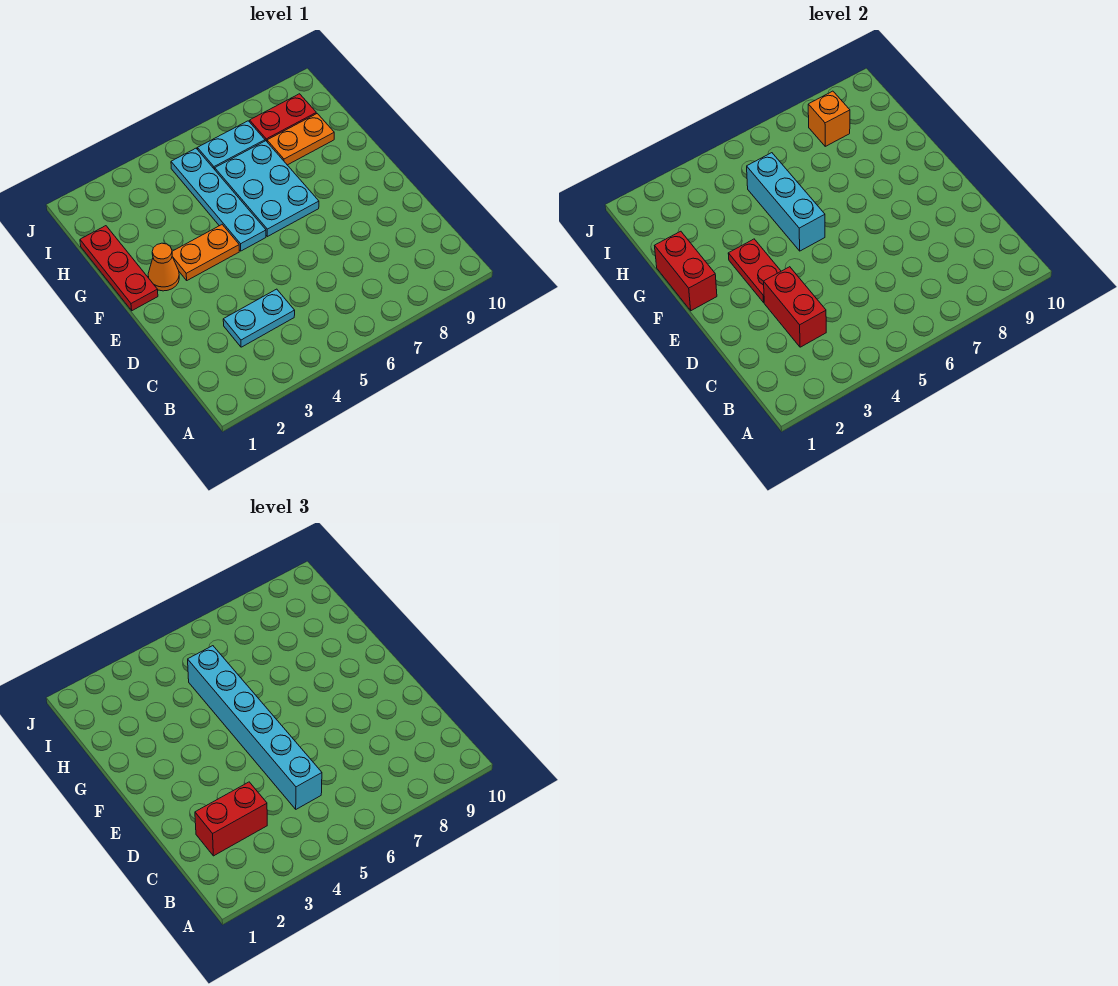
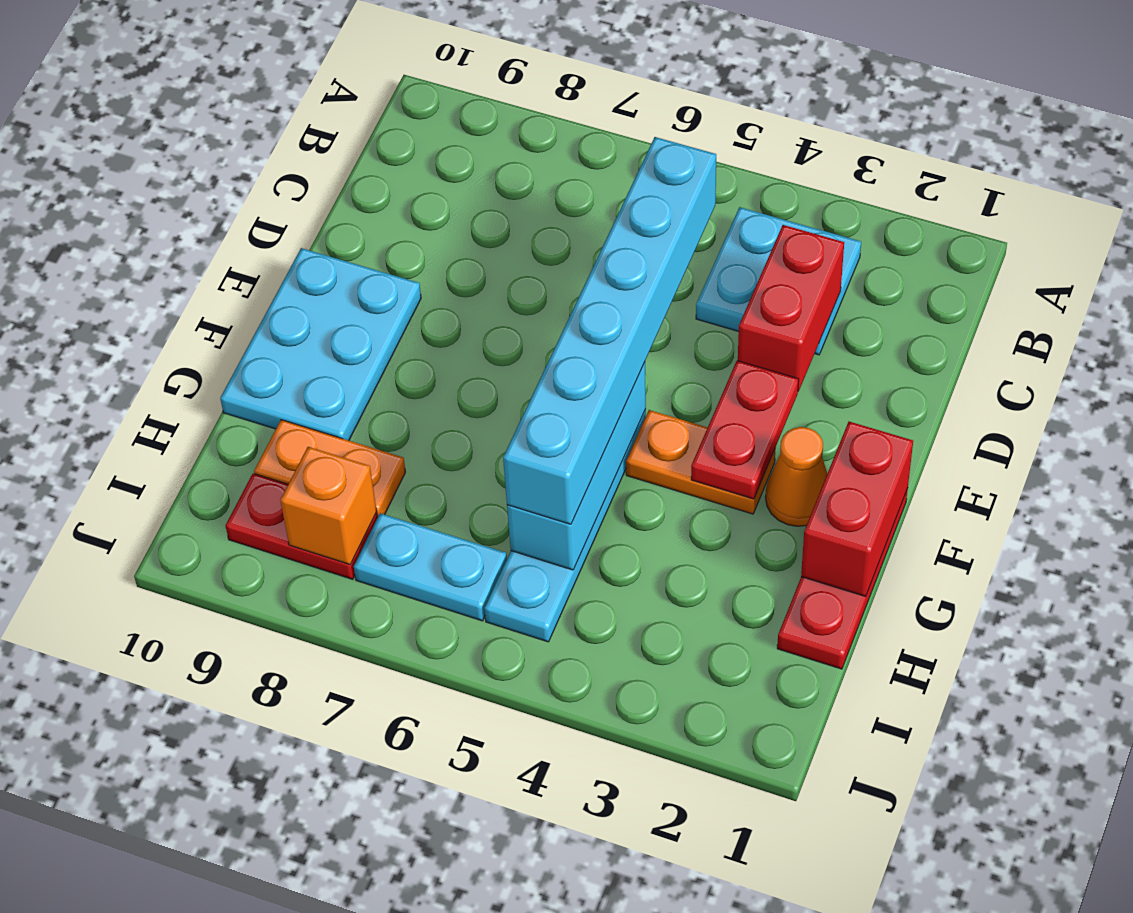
red brick C2:C3 level 3 -> none
cyan plate C3:C4 level 1 -> cyan plate B3:C4 level 1
cyan plate F6:H7 level 1 -> cyan plate E9:G10 level 1

